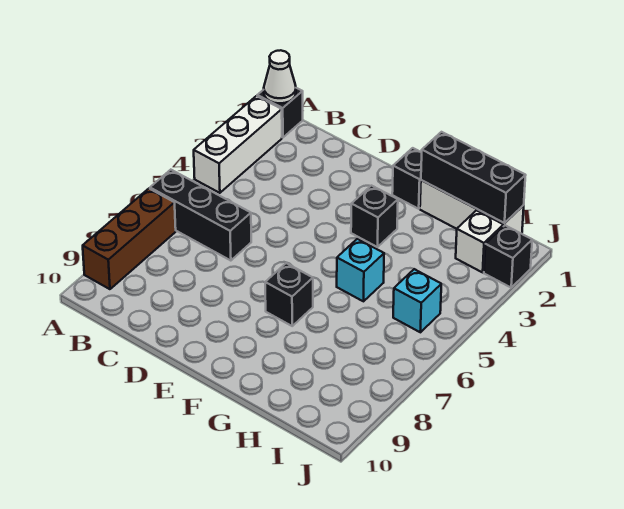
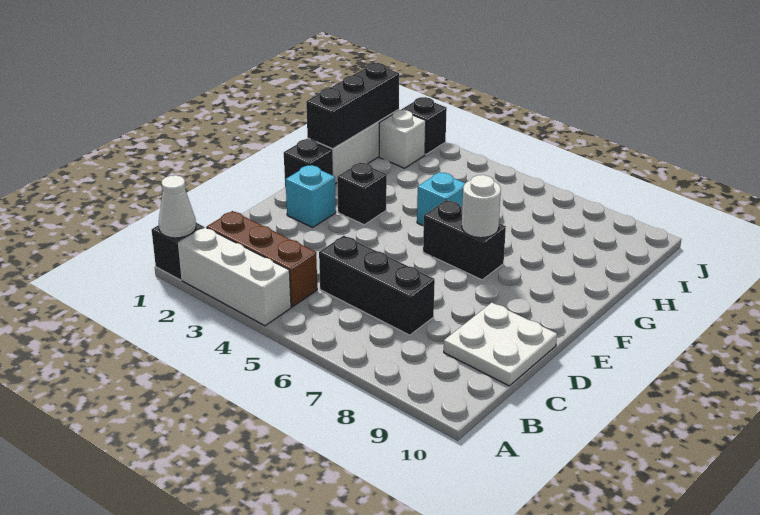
black brick A6:C6 level 1 -> black brick C5:C7 level 1
brown brick A7:A9 level 1 -> brown brick B2:B4 level 1
none -> white plate C9:D10 level 1
black brick F7 level 1 -> black brick F6:F7 level 1
none -> white round brick F7 level 2
cyan brick I5 level 1 -> cyan brick E2 level 1

